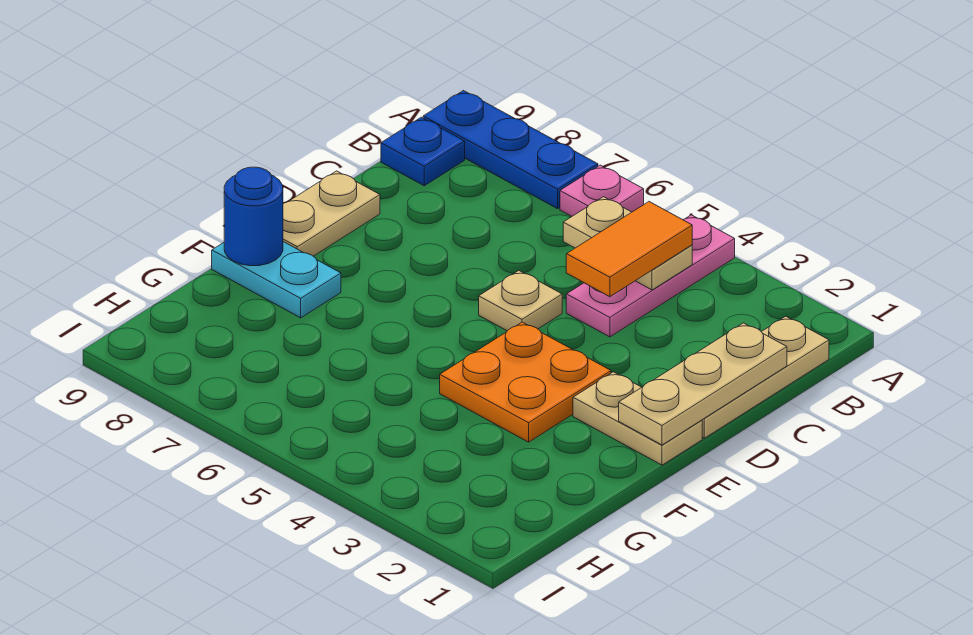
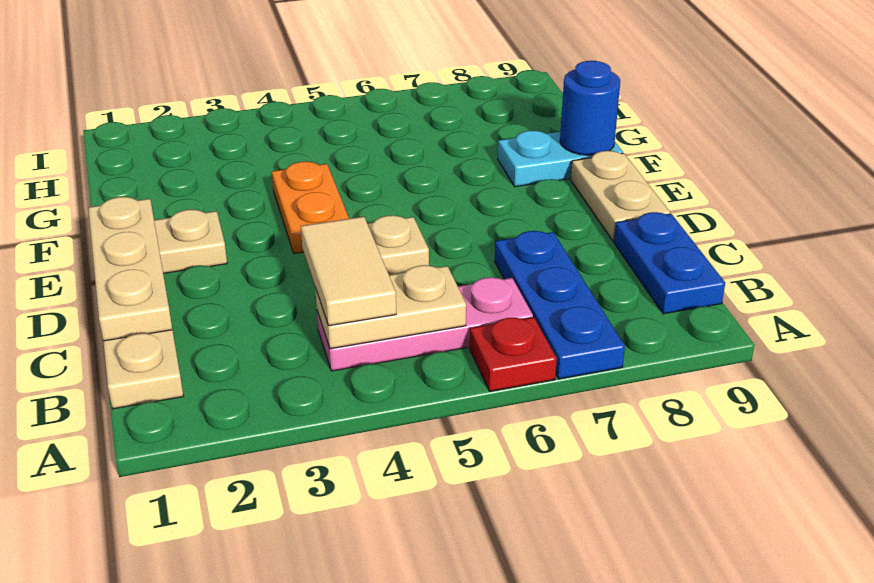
pink plate A4:C4 level 1 -> pink plate B4:B6 level 1
pink plate A6 level 1 -> red plate A6 level 1
blue plate A7:A9 level 1 -> blue plate A7:C7 level 1
orange tile B4:C4 level 3 -> tan tile B4:C4 level 3
blue plate B9 level 1 -> blue plate B9:C9 level 1
orange plate E3:F4 level 1 -> orange plate E4:F4 level 1

